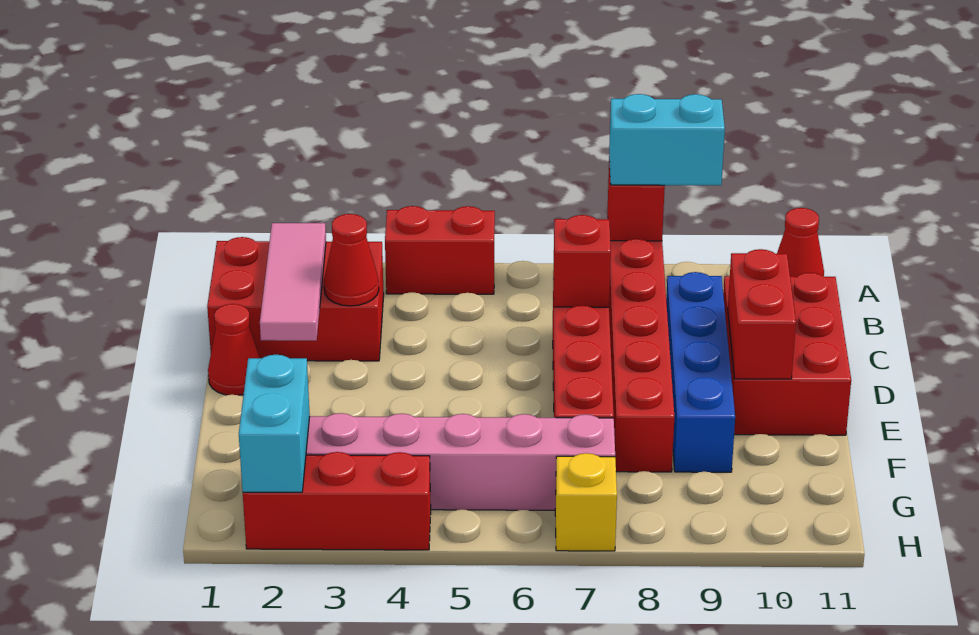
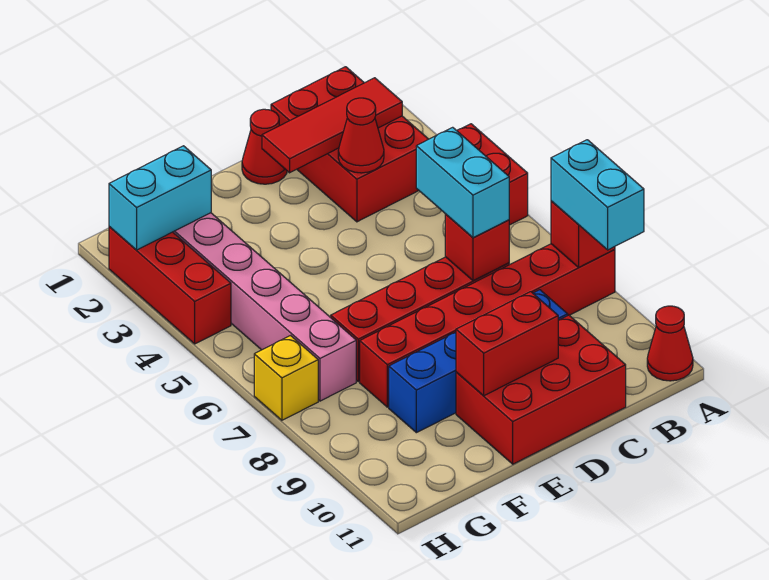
pink tile B2:D2 level 2 -> red tile B2:D2 level 2
none -> cyan brick C6:C7 level 3

